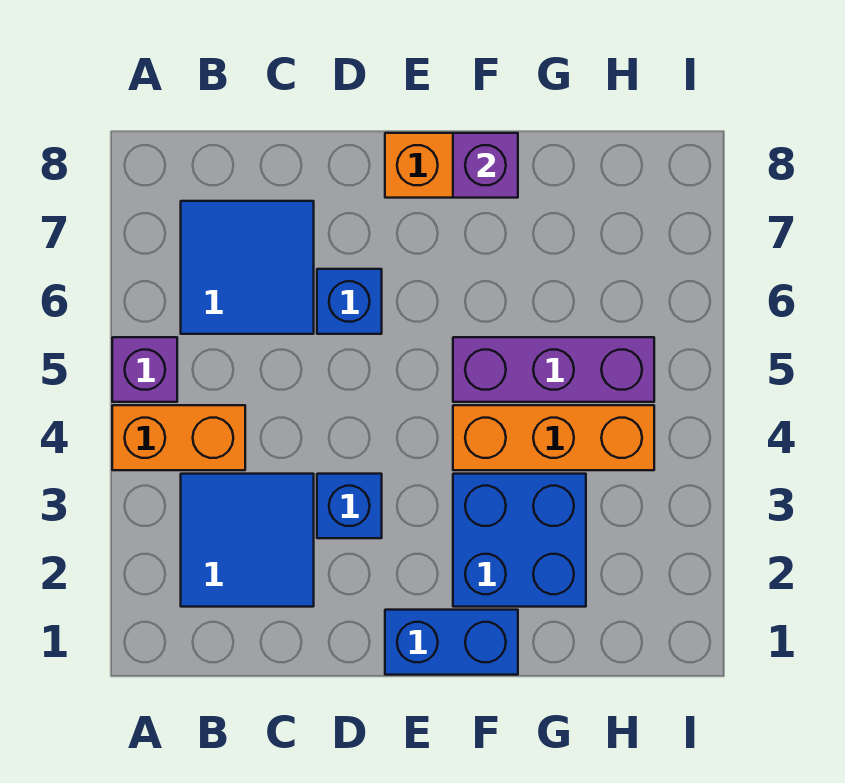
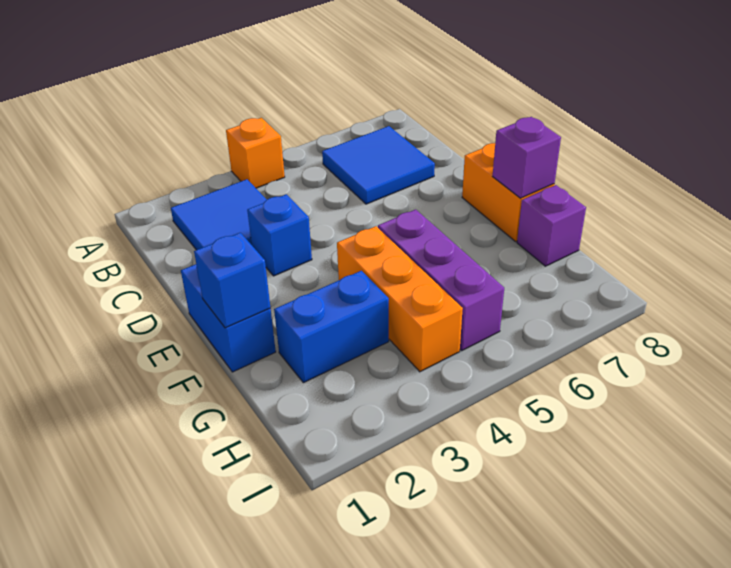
orange brick A4:B4 level 1 -> orange brick A4 level 1
purple brick A5 level 1 -> purple brick G8 level 1
blue brick D6 level 1 -> blue brick F1 level 2
blue brick F2:G3 level 1 -> blue brick G2:G3 level 1

